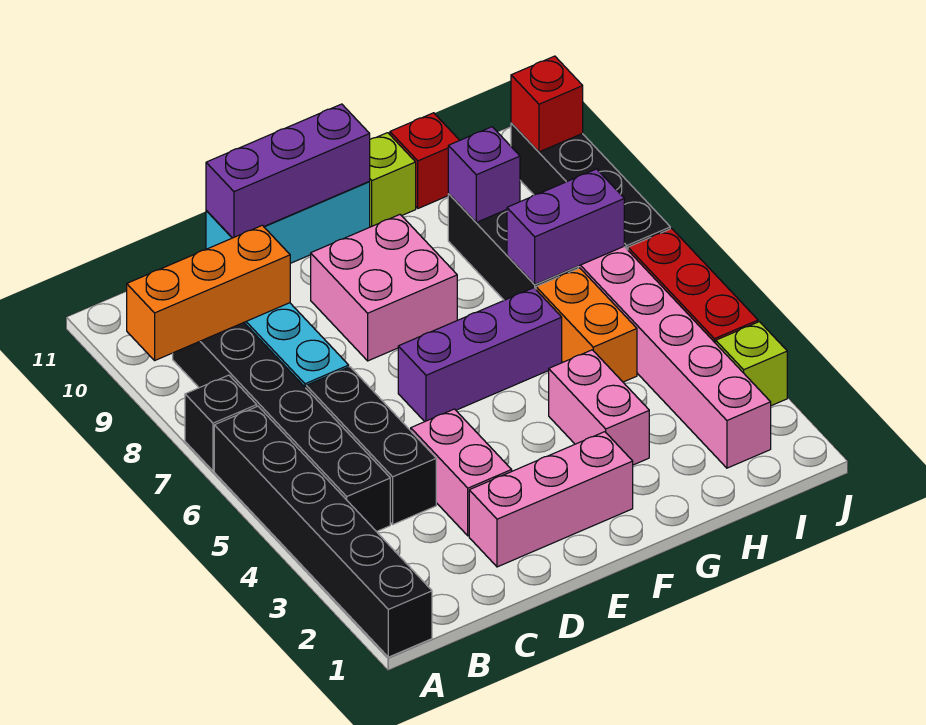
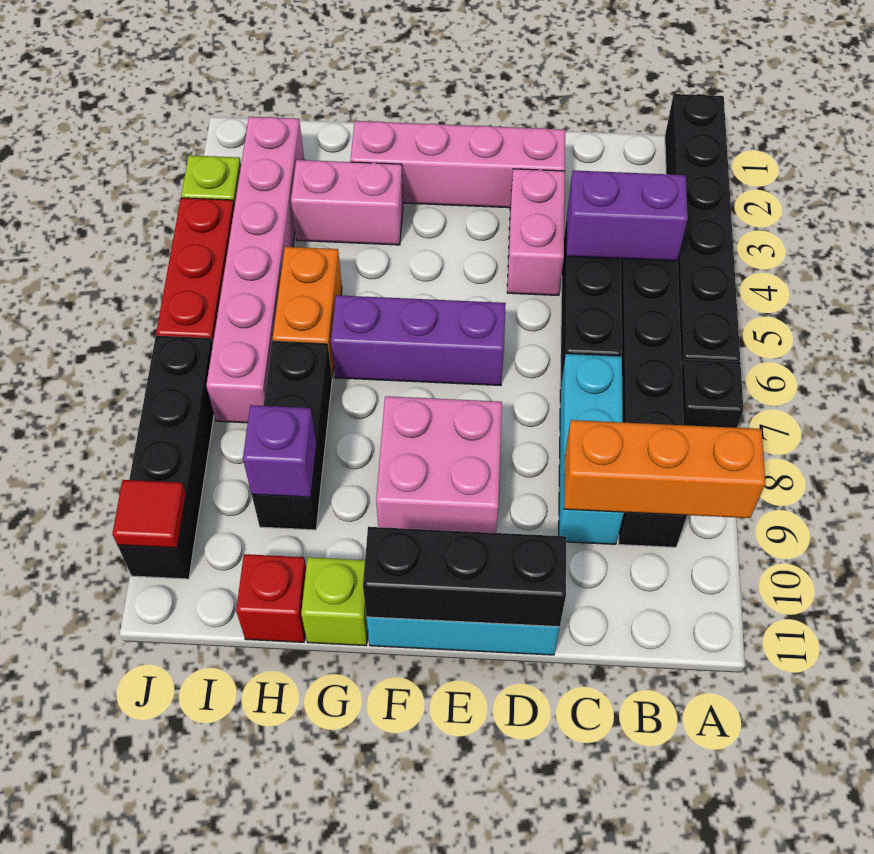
pink brick D2:F2 level 1 -> pink brick D2:G2 level 1
purple brick D11:F11 level 2 -> black brick D11:F11 level 2
pink brick G3:G4 level 1 -> pink brick G3:H3 level 1
purple brick H7:I7 level 2 -> purple brick B4:C4 level 2
red brick J10 level 2 -> red tile J10 level 2

